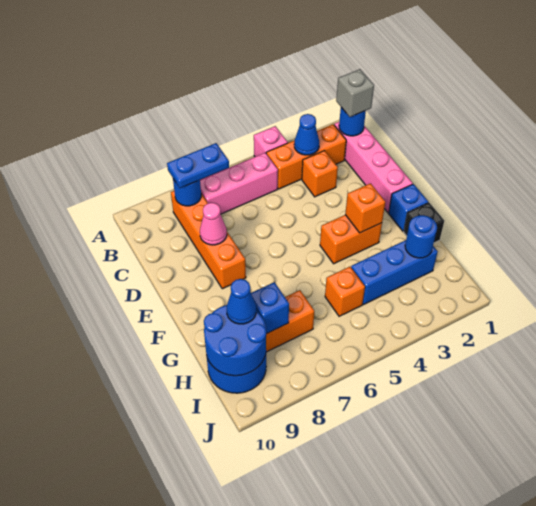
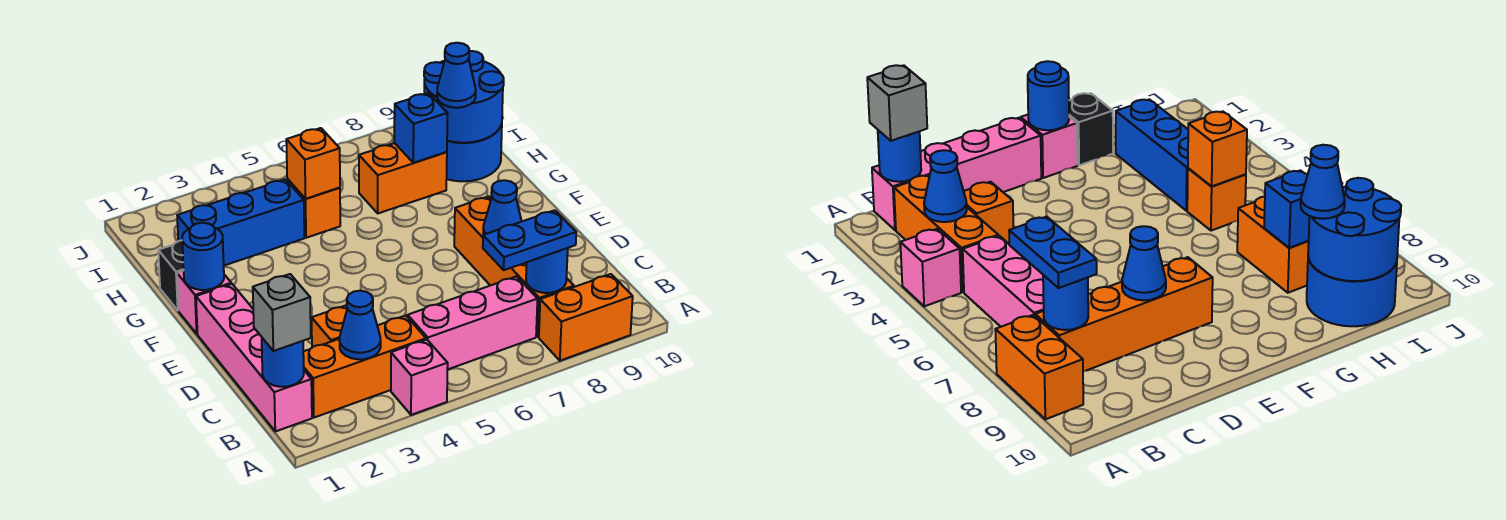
pink cone D8 level 2 -> blue cone D8 level 2
blue brick F1 level 1 -> pink brick F1 level 1
orange brick F3:F4 level 1 -> orange brick A8:A9 level 1
orange brick F3 level 2 -> orange brick H5 level 2
blue round brick H2 level 2 -> blue round brick F1 level 2

